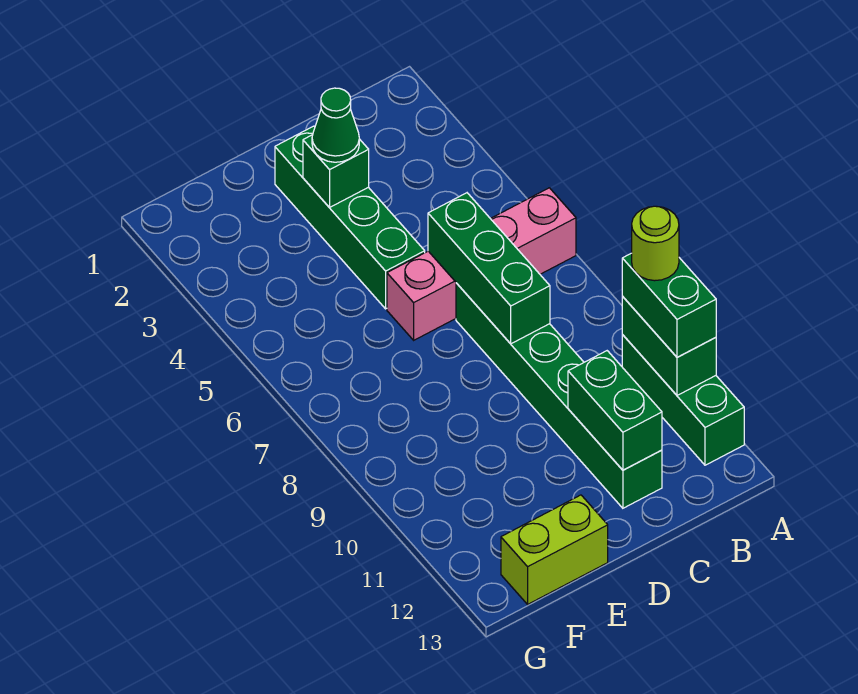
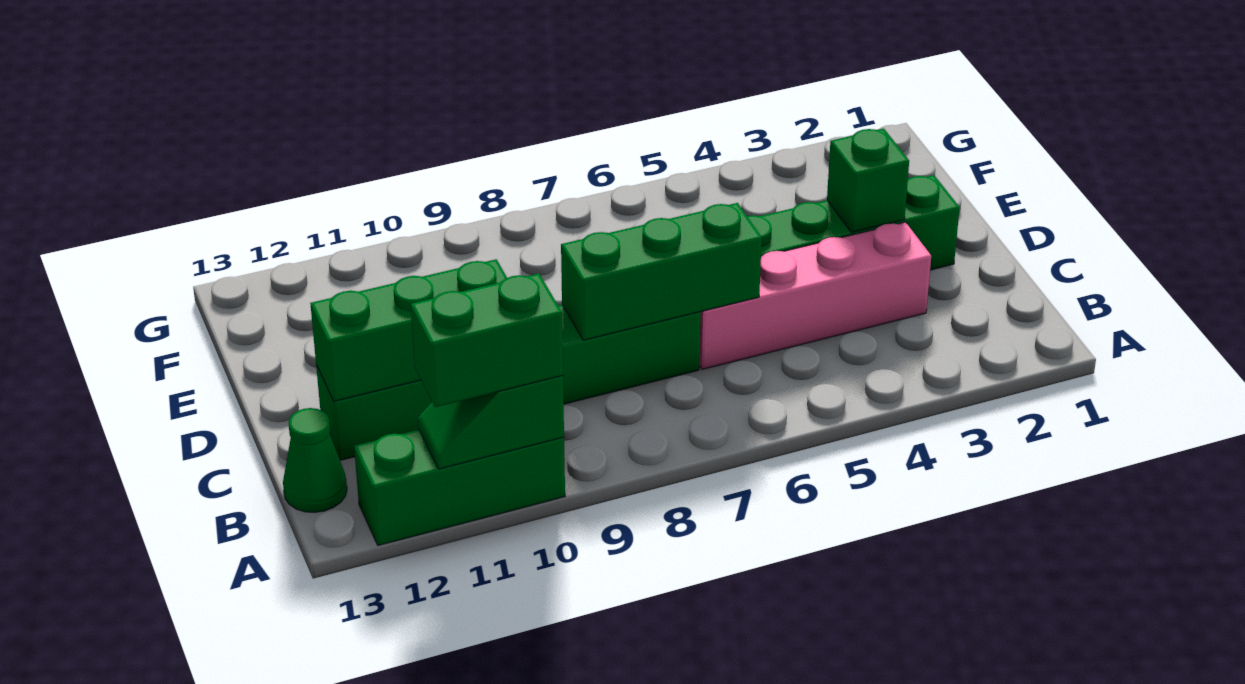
pink brick A6:D6 level 1 -> pink brick C3:C6 level 1
green brick A10:A11 level 2 -> green slope A10:A11 level 2 top 10
lime round brick A10 level 4 -> none
green brick C11:C12 level 2 -> green brick C10:C12 level 2
green cone D3 level 3 -> green cone B13 level 1
lime brick E13:F13 level 1 -> none

